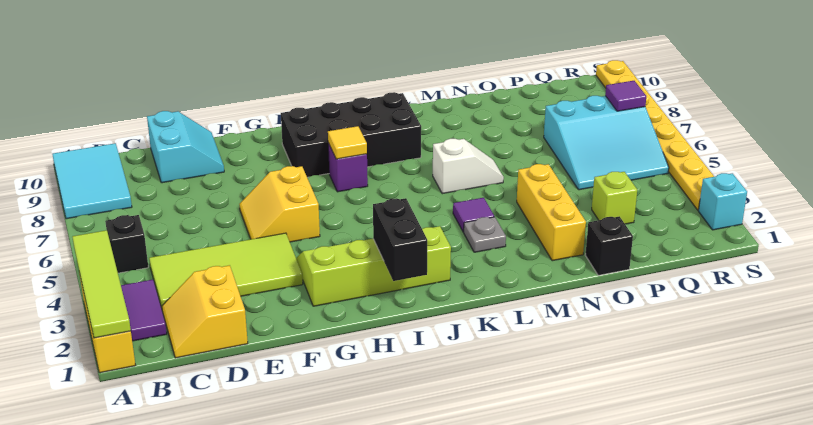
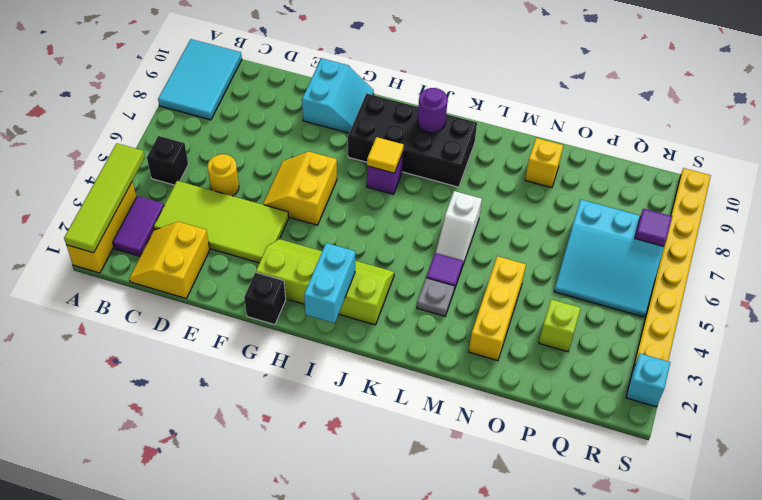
none -> yellow round brick D5 level 1
cyan slope D9:E10 level 1 top D -> cyan slope F9:G10 level 1 top F
black brick I1:I2 level 2 -> cyan brick I1:I2 level 2
none -> purple round brick J9 level 2
white slope L6:M6 level 1 top L -> white slope L5:L6 level 1 top 6
none -> yellow brick N9 level 1
black brick O1 level 1 -> black brick G1 level 1

